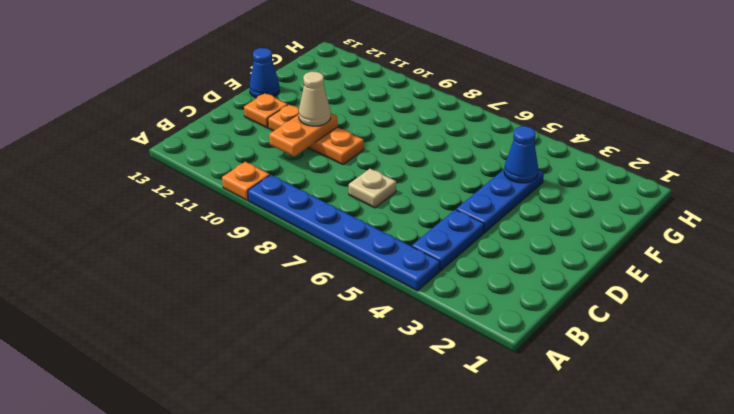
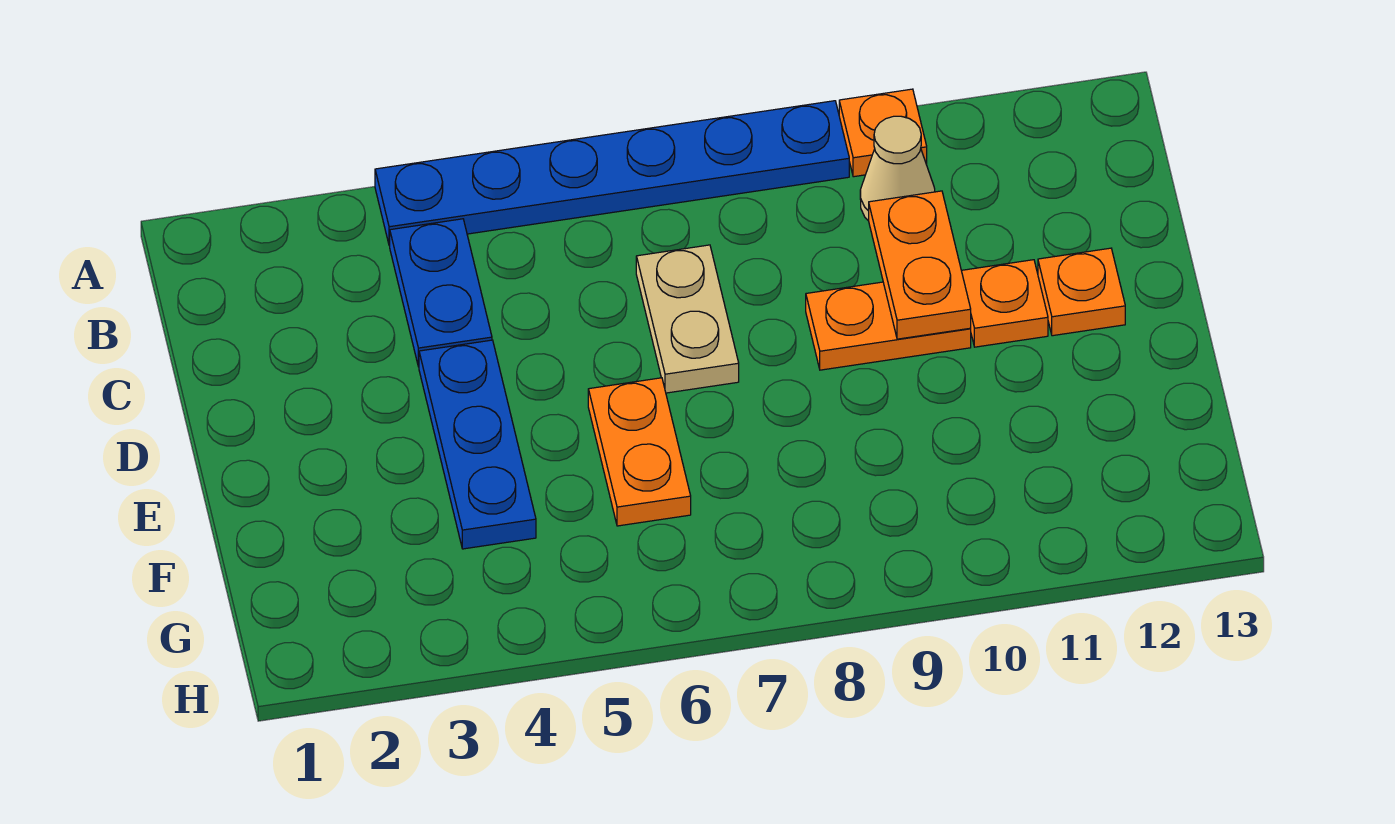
tan plate C7 level 1 -> tan plate C7:D7 level 1
tan cone D10 level 3 -> tan cone B10 level 1
none -> orange plate E6:F6 level 1
blue cone E13 level 1 -> none
blue cone F4 level 2 -> none

